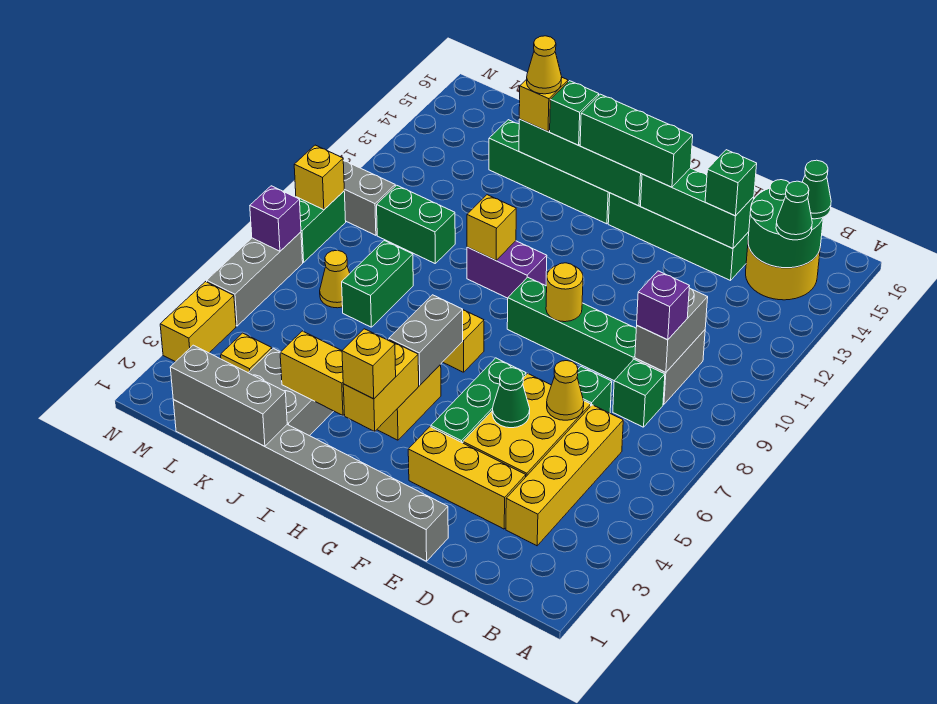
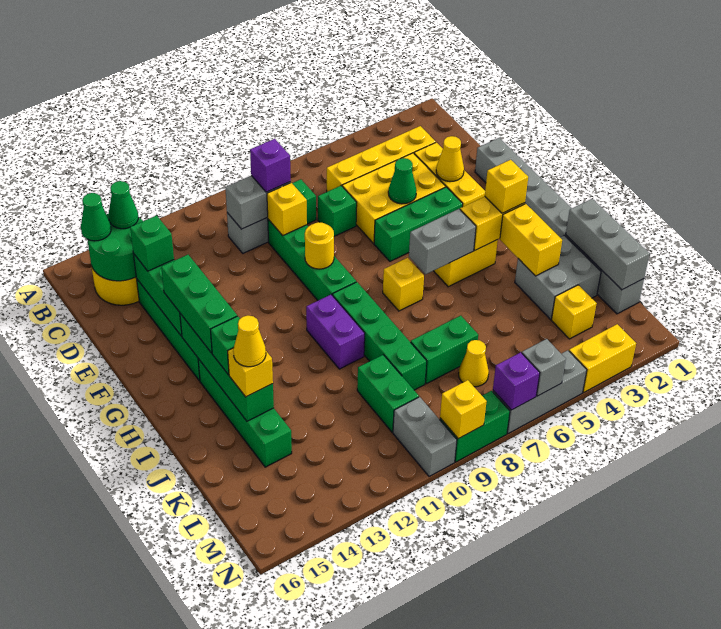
yellow cone D6 level 2 -> yellow cone E3 level 2
none -> green brick H9:K9 level 1
yellow brick I10 level 2 -> yellow brick D9 level 2
none -> grey brick N6 level 2

